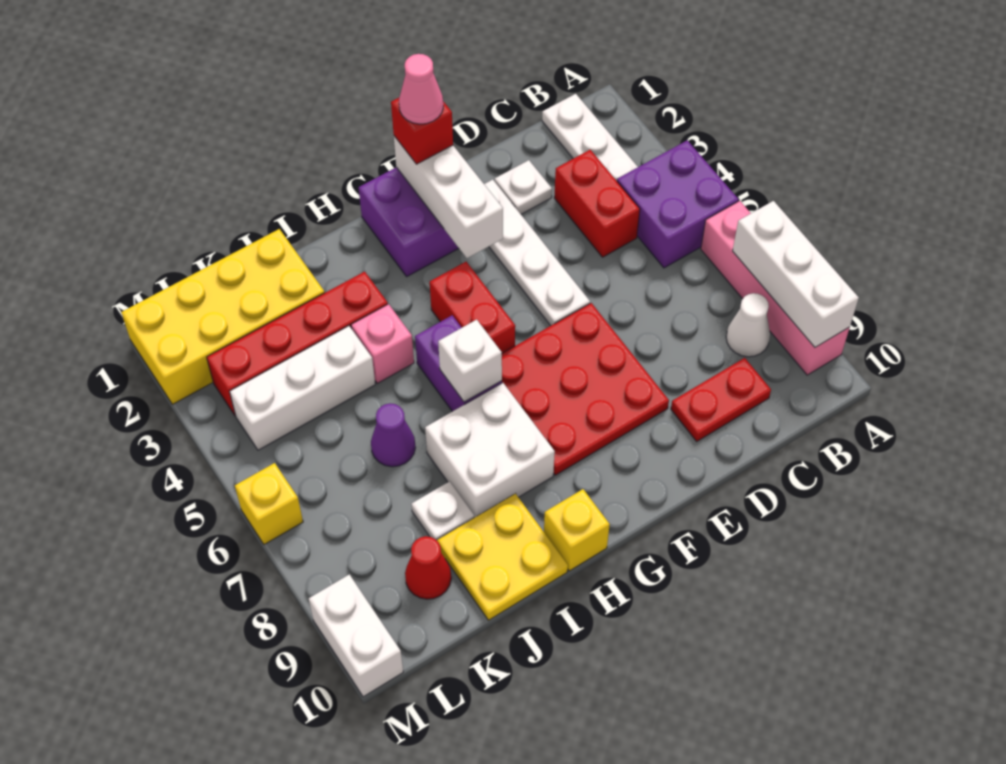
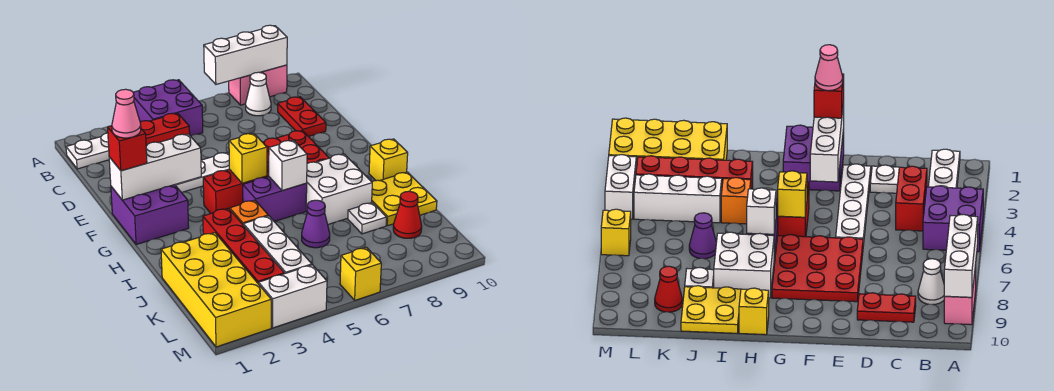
pink brick A6:A9 level 1 -> pink brick A8:A9 level 1
none -> yellow brick G5 level 2
pink brick I4 level 1 -> orange brick I4 level 1
white brick M9:M10 level 1 -> white brick M3:M4 level 1

